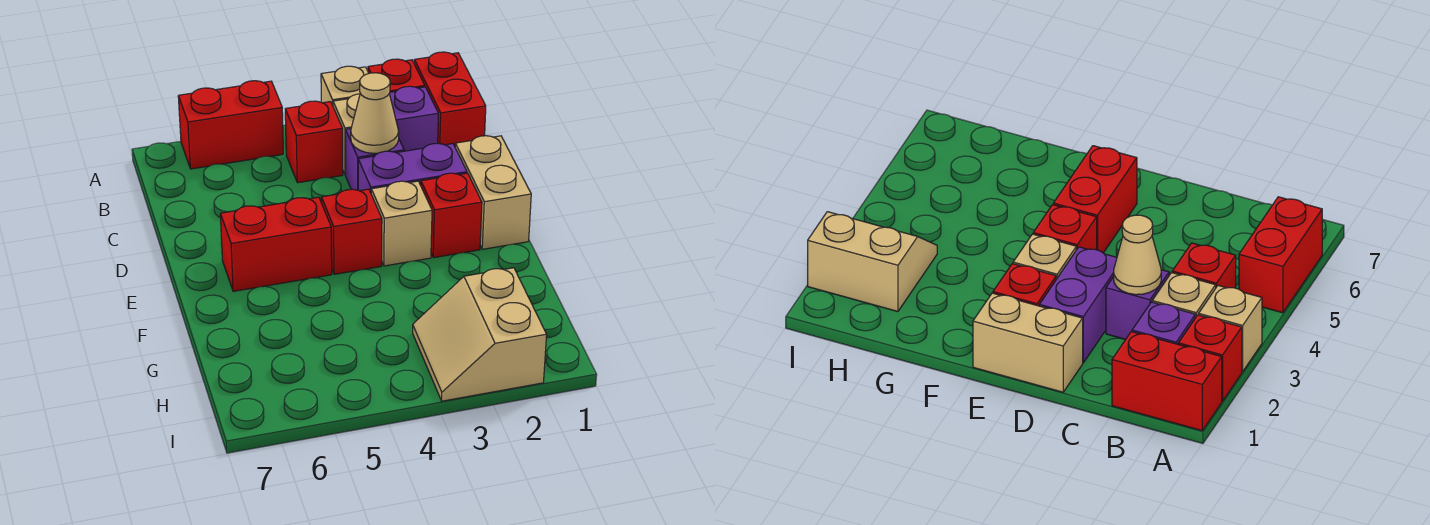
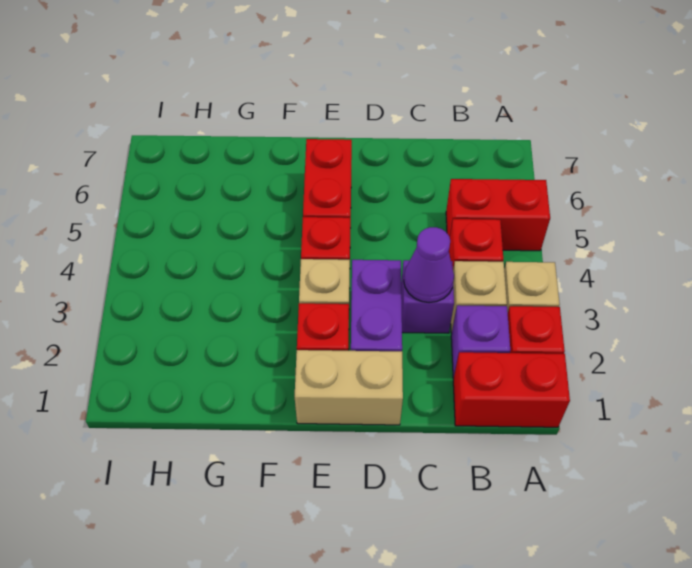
red brick A5:A6 level 1 -> red brick A5:B5 level 1
tan cone C3 level 2 -> purple cone C3 level 2
tan slope H2:I3 level 1 top 2 -> none

